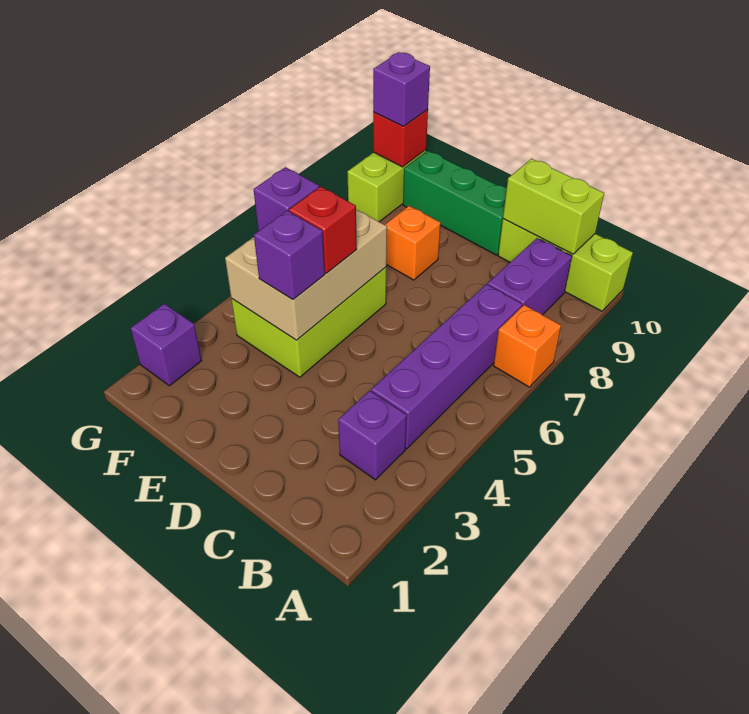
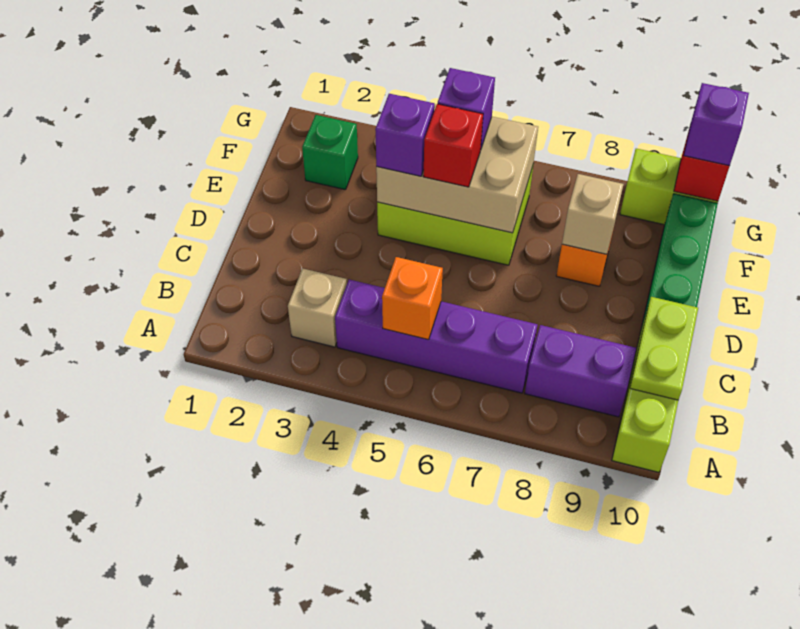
orange brick A7 level 1 -> orange brick B5 level 2
purple brick B3 level 1 -> tan brick B3 level 1
lime brick B10:C10 level 2 -> lime plate B10:C10 level 2
none -> tan brick E8 level 2
none -> green brick F2 level 1
purple brick G2 level 1 -> none

